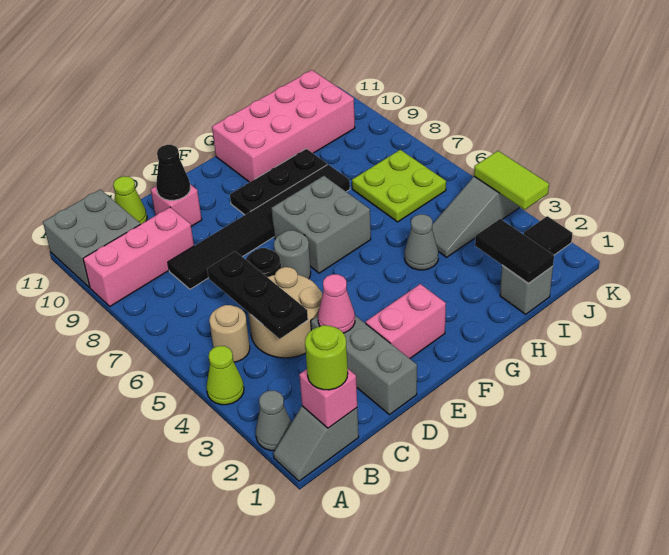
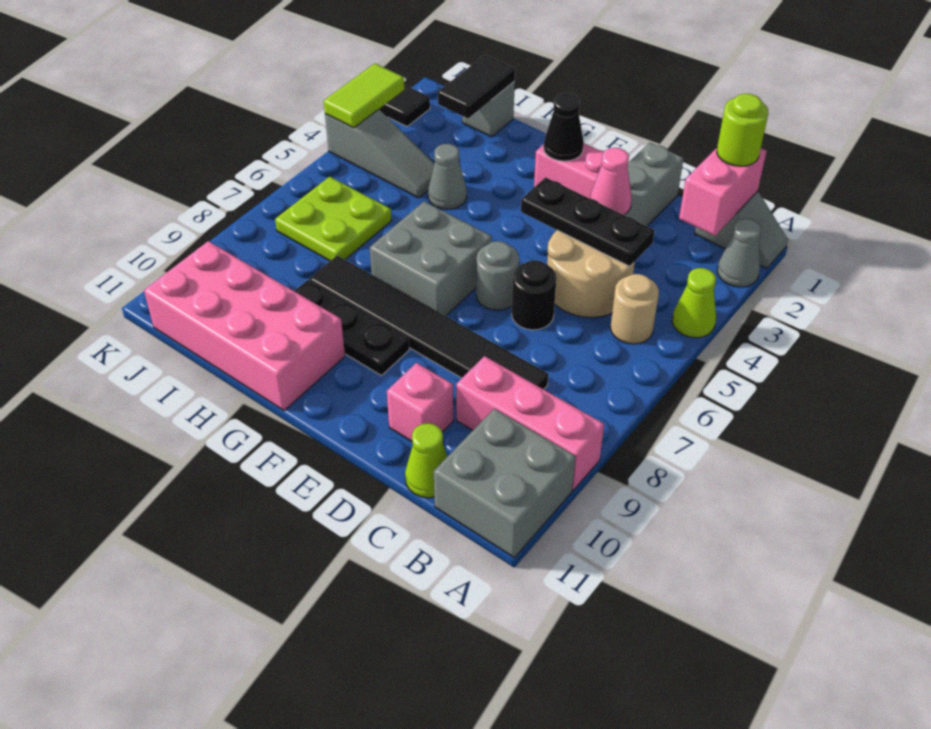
pink brick B1 level 2 -> pink brick B1:B2 level 2
black plate C4:C6 level 2 -> black plate C4:E4 level 2
black cone D10 level 2 -> black cone F2 level 2

